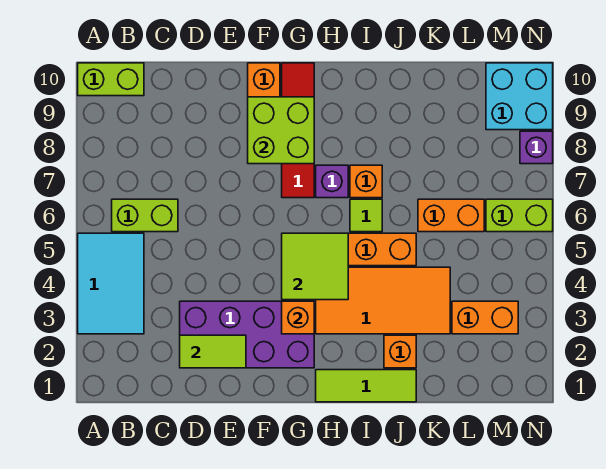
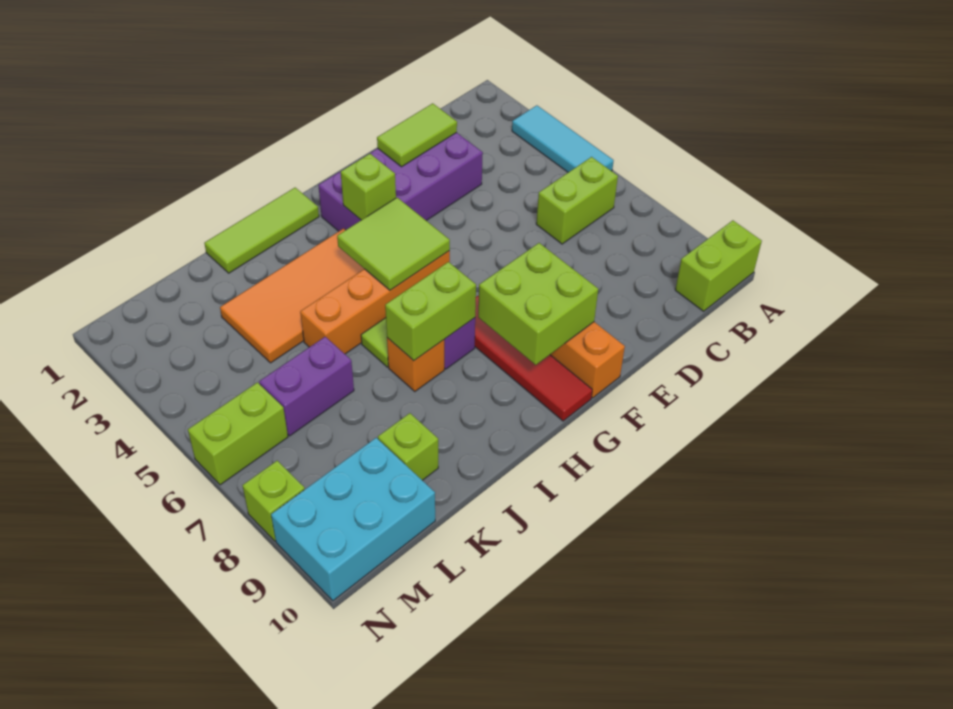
cyan tile A3:B5 level 1 -> cyan tile A3:A5 level 1
orange brick G3 level 2 -> lime brick G3 level 2
none -> lime brick H7:I7 level 2
orange brick J2 level 1 -> none
orange brick K6:L6 level 1 -> purple brick K6:L6 level 1
none -> lime brick K9 level 1
orange brick L3:M3 level 1 -> none
cyan brick M9:N10 level 1 -> cyan brick L9:N10 level 1
purple brick N8 level 1 -> lime brick N8 level 1

